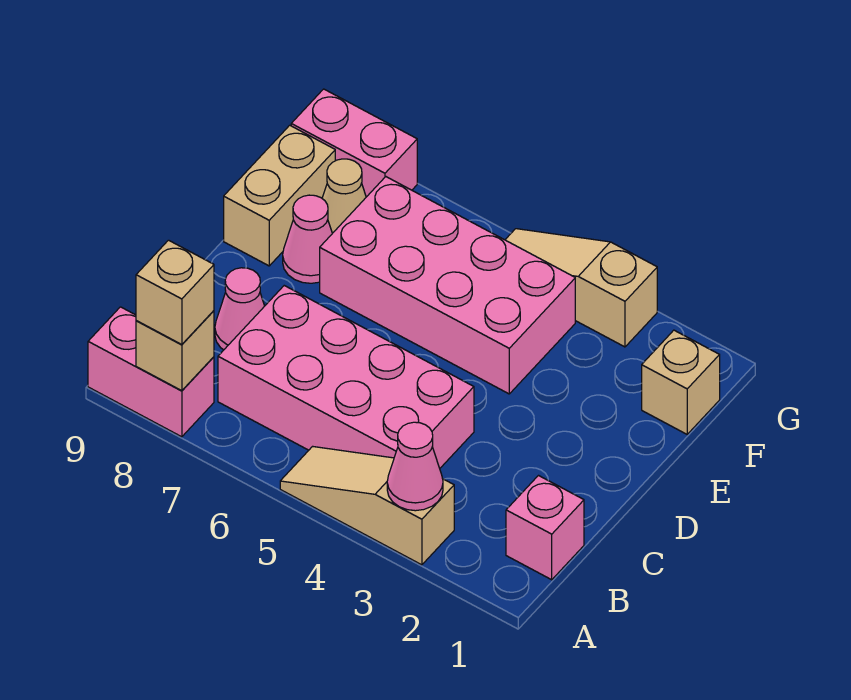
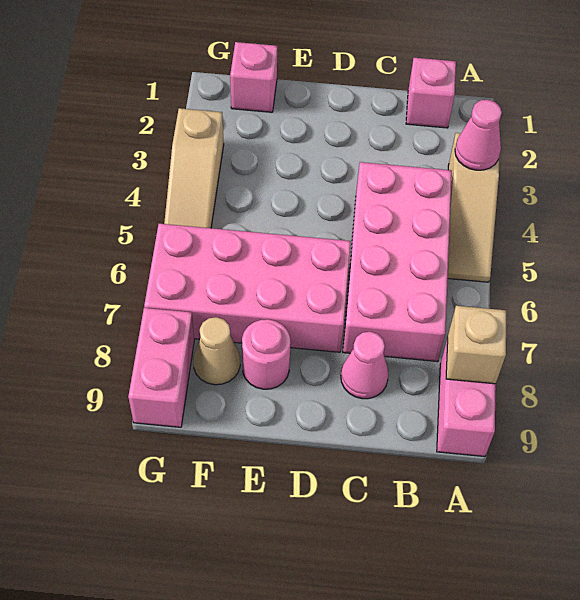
tan brick A8 level 3 -> none
pink brick E4:F7 level 1 -> pink brick D6:G7 level 1
pink cone E8 level 1 -> pink round brick E8 level 1
tan brick E9:F9 level 1 -> none
tan brick F1 level 1 -> pink brick F1 level 1

